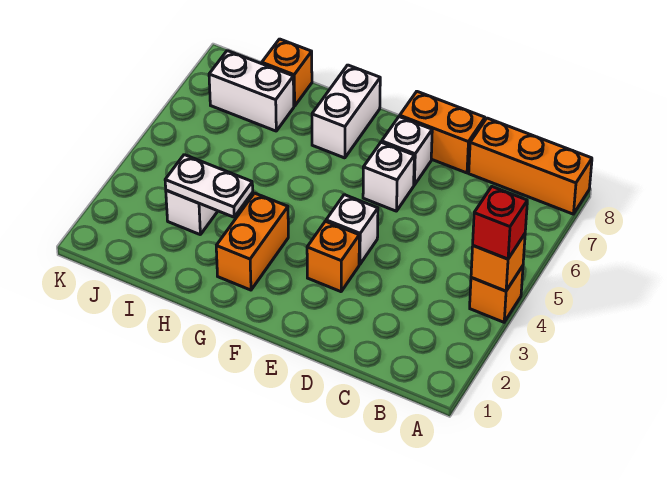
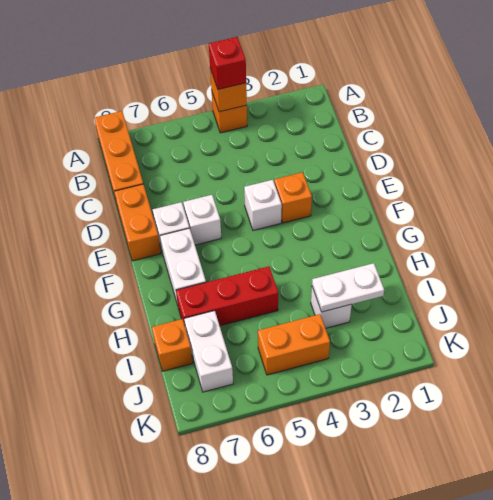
orange brick G2:G3 level 1 -> orange brick J4:J5 level 1
white brick G7:G8 level 1 -> white brick F7:G7 level 1
white plate H3:I3 level 2 -> white plate I2:I3 level 2
none -> red brick H5:H7 level 1

